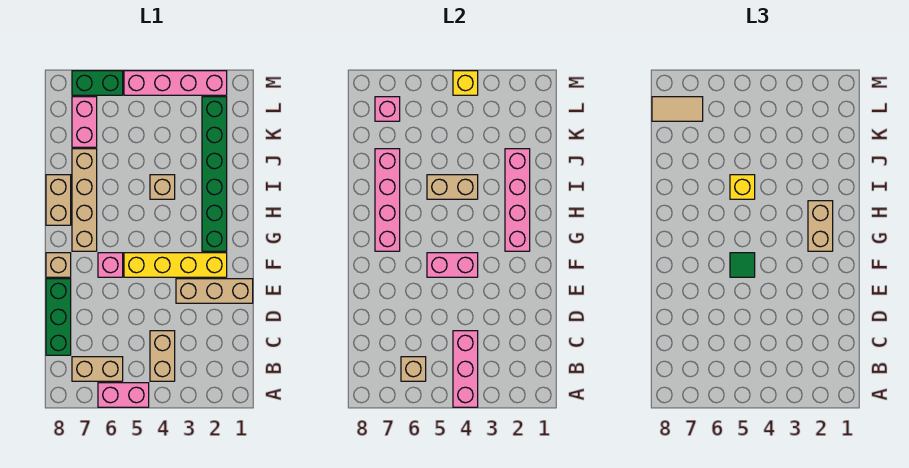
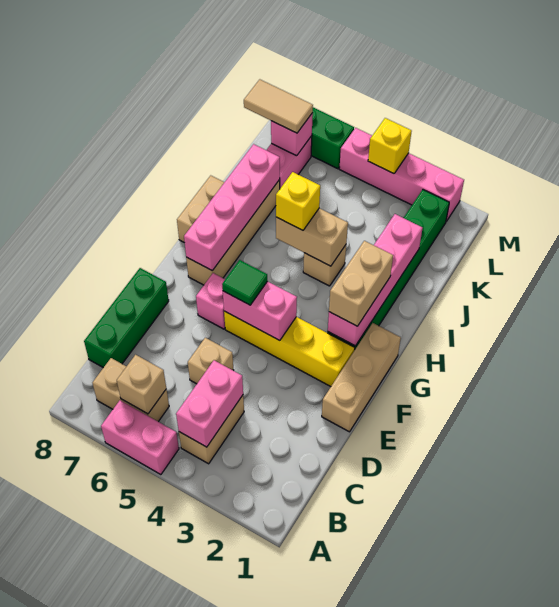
pink brick A4:C4 level 2 -> pink brick B4:C4 level 2
tan brick E1:E3 level 1 -> tan brick E1:G1 level 1
tan brick F8 level 1 -> tan brick D5 level 1

